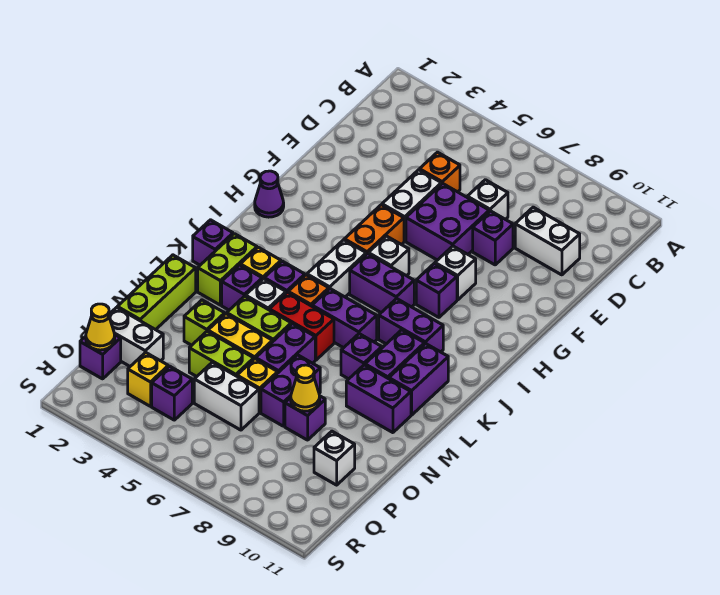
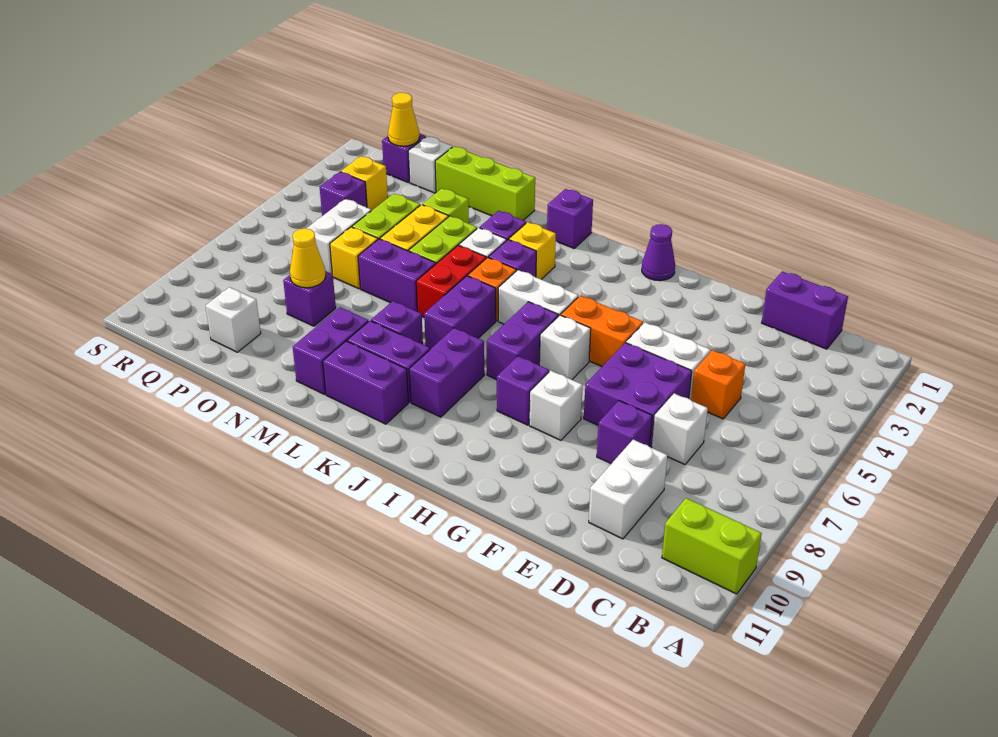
lime brick K2:L2 level 1 -> lime brick A10:B10 level 1
purple brick N7:O7 level 1 -> purple brick C1:D1 level 1
white brick P1:P2 level 1 -> white brick P1 level 1

